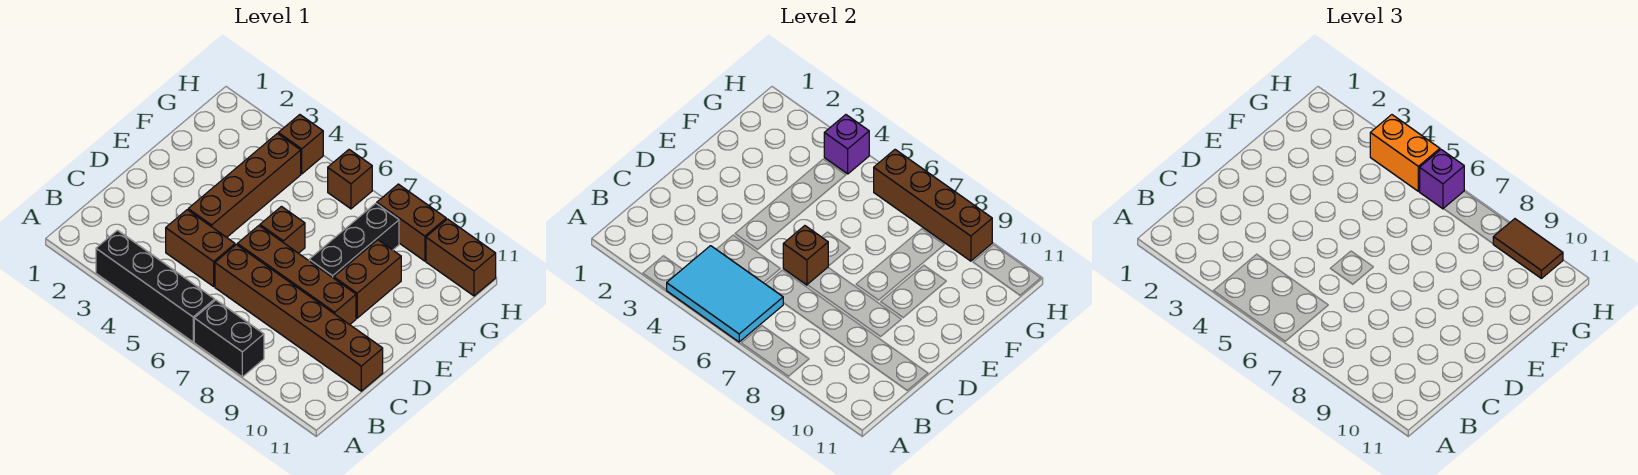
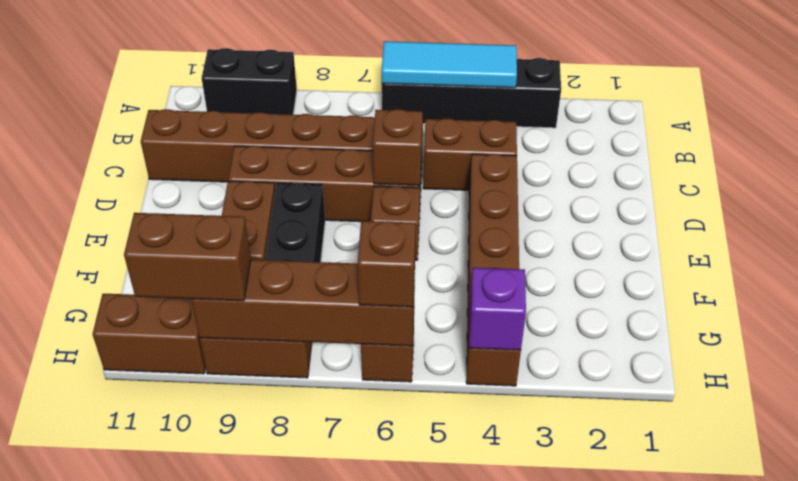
cyan tile A4:B6 level 2 -> cyan tile A4:A6 level 2
black brick A7:A8 level 1 -> black brick A9:A10 level 1
orange brick H4:H5 level 3 -> none
purple brick H6 level 3 -> brown brick H6 level 3
brown tile H9:H10 level 3 -> brown brick H9:H10 level 3

